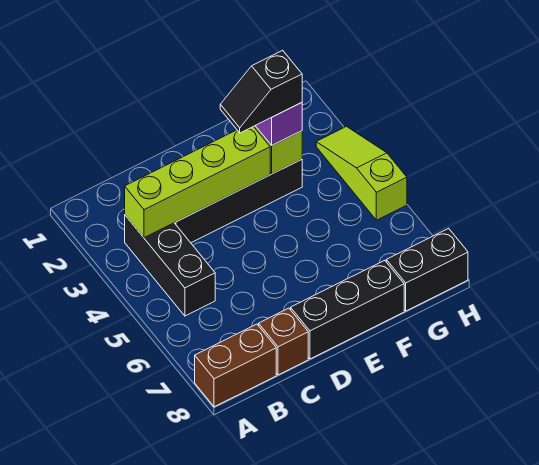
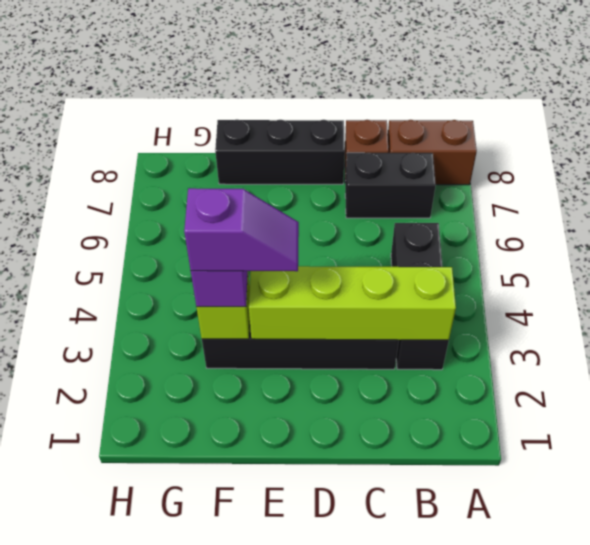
black slope E3:F3 level 4 top F -> purple slope E3:F3 level 4 top F
black brick G8:H8 level 1 -> black brick B7:C7 level 1
lime slope H3:H5 level 1 top 5 -> none

